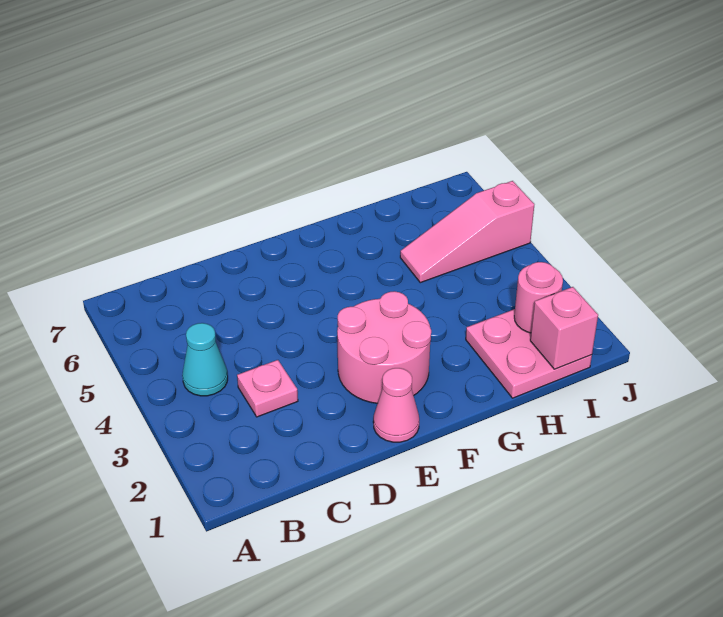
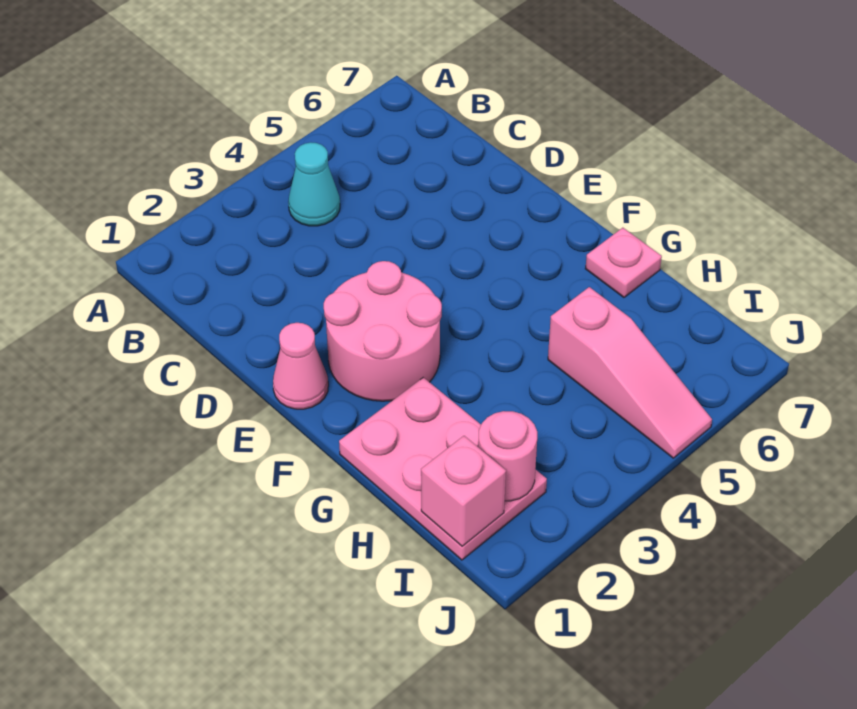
pink plate C3 level 1 -> pink plate G7 level 1
pink plate H1:I2 level 1 -> pink plate G1:I2 level 1
pink slope H5:J5 level 1 top J -> pink slope H5:J5 level 1 top H

